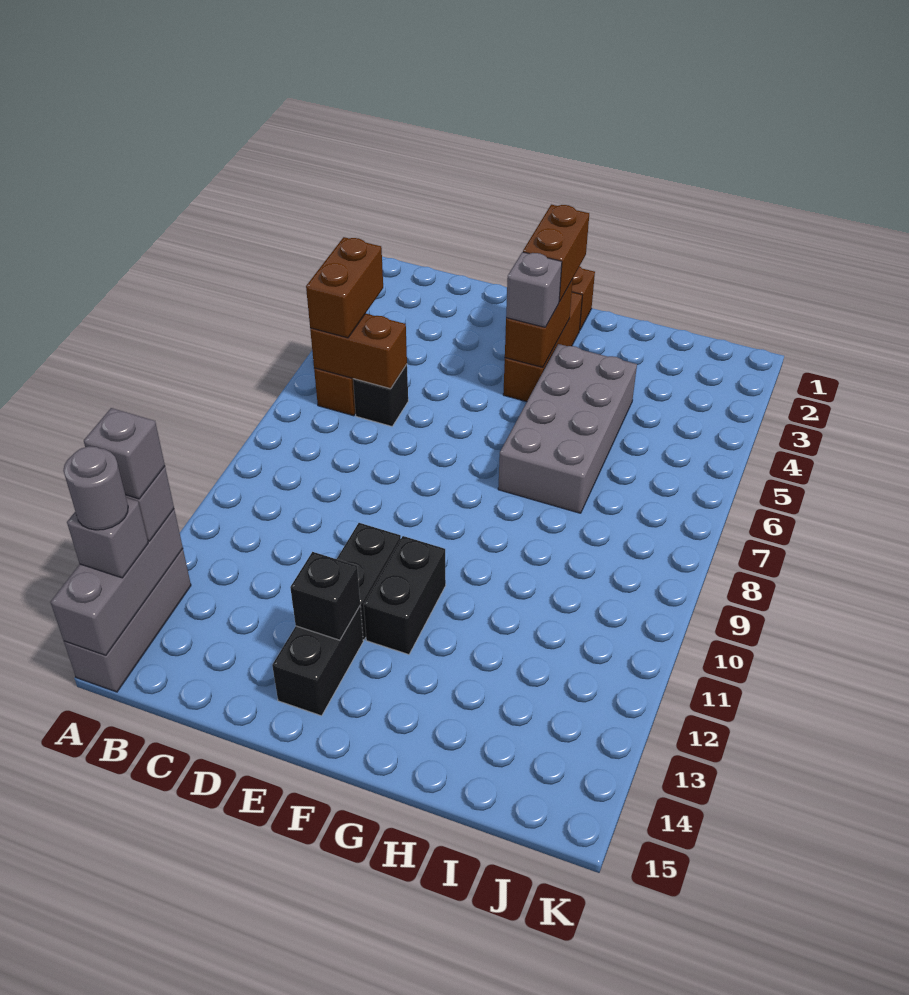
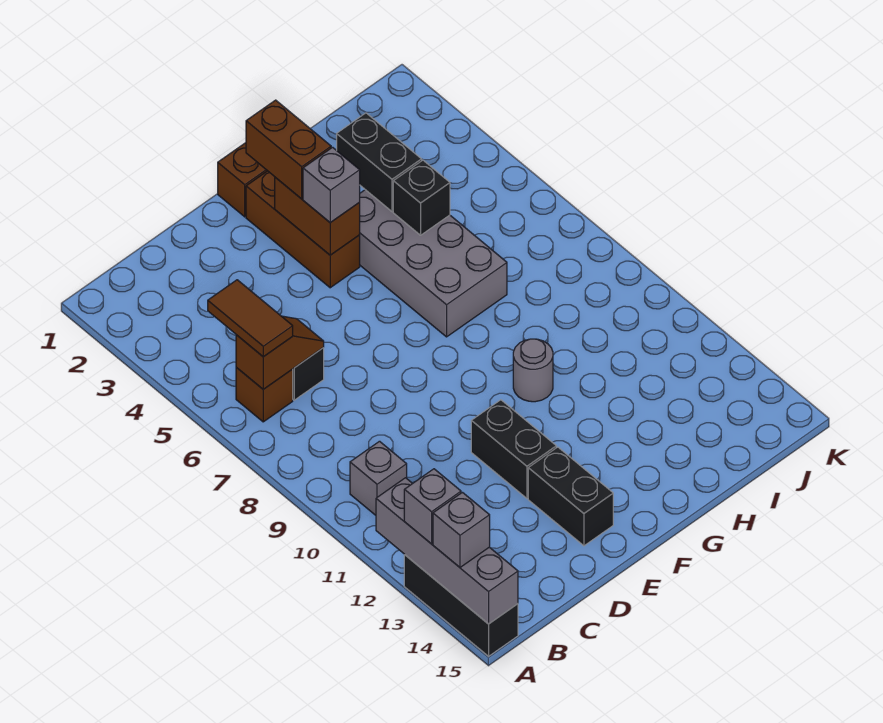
grey brick A13:A15 level 1 -> black brick A13:A15 level 1
grey brick A13:A15 level 2 -> grey brick A12:A15 level 2
grey brick A13 level 4 -> grey brick B10 level 1
grey round brick A14 level 4 -> grey round brick G10 level 1
brown brick B5:B6 level 3 -> brown tile B5:B6 level 3
brown brick B6:C6 level 2 -> brown slope B6:C6 level 2 top B
black brick E13 level 2 -> black brick H5 level 2
black brick F11:F12 level 1 -> black brick H3:H4 level 2

